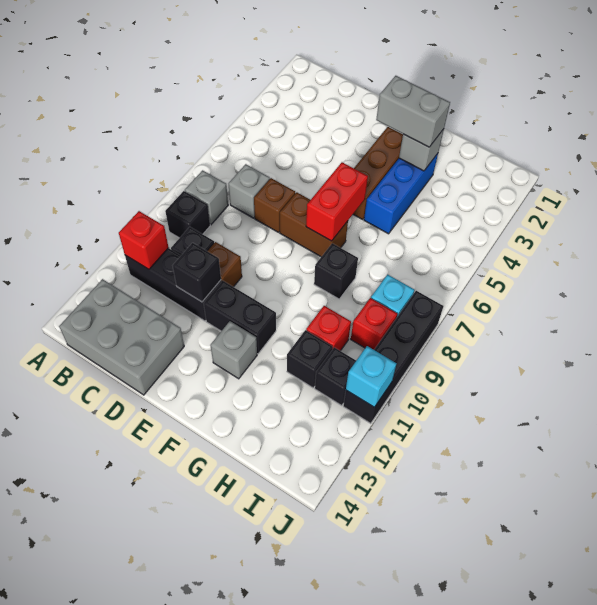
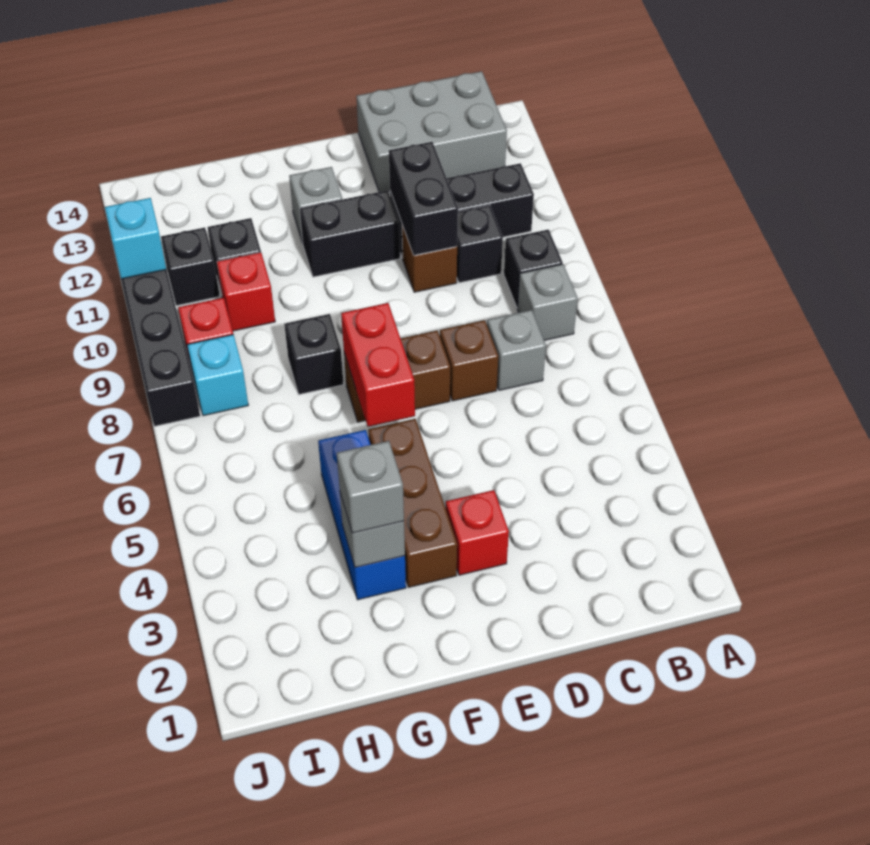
red brick B11 level 2 -> red brick E3 level 1
black brick D11 level 2 -> black brick D10:D11 level 2
grey brick F3:G3 level 3 -> grey brick G3 level 3

